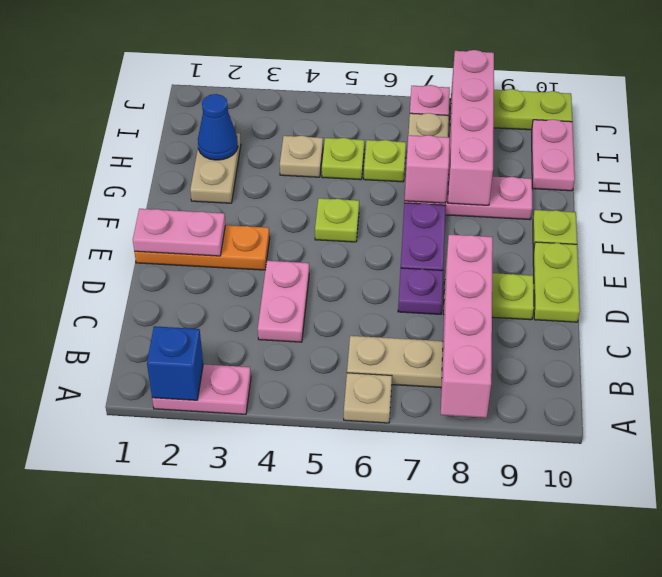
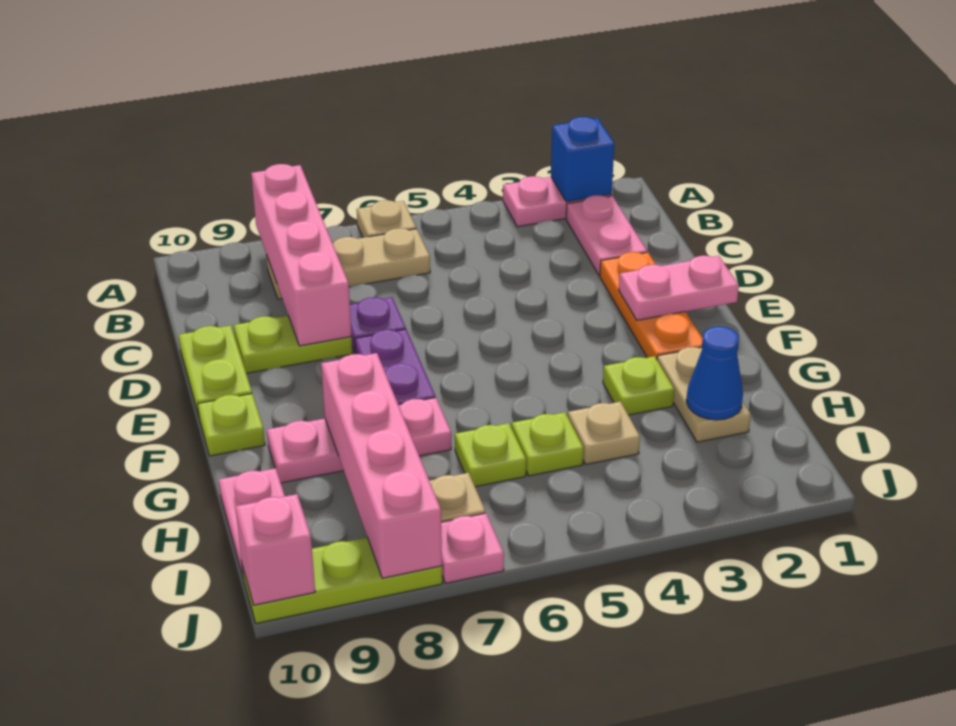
pink plate C4:D4 level 1 -> pink plate B2:C2 level 1
orange plate E1:E3 level 1 -> orange plate D2:F2 level 1
lime plate F5 level 1 -> lime plate G3 level 1
pink brick G7 level 2 -> pink brick J10 level 2

